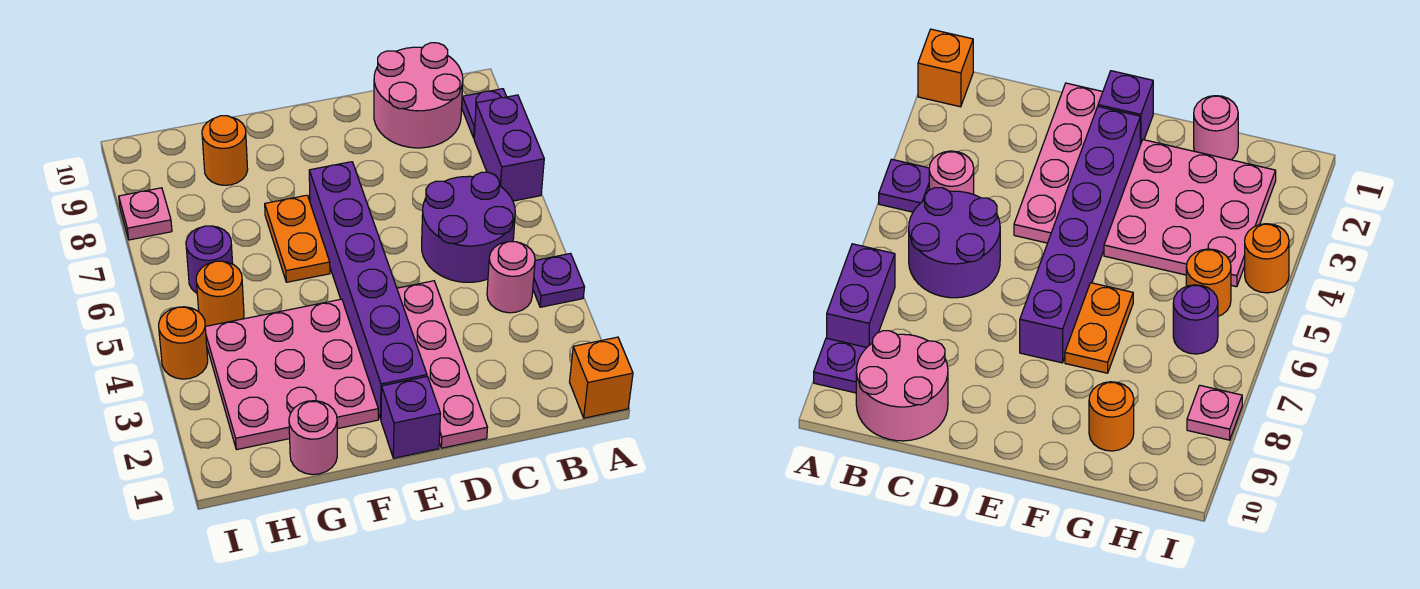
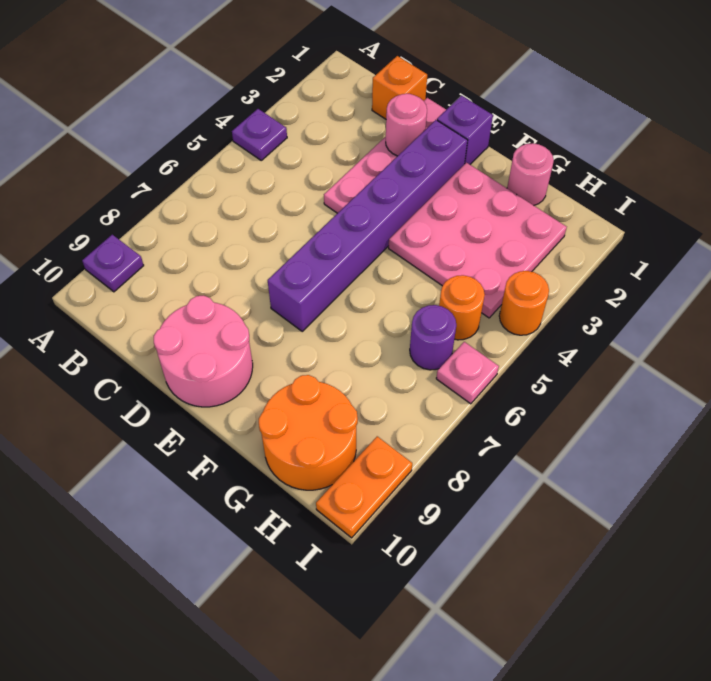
orange brick A1 level 1 -> orange brick C1 level 1
purple brick A7:A8 level 1 -> none
pink round brick B4 level 1 -> pink round brick D2 level 2
purple round brick B5:C6 level 1 -> none
pink round brick B9:C10 level 1 -> pink round brick D9:E10 level 1
orange plate F6:F7 level 1 -> orange plate I9:I10 level 1
orange round brick G9 level 1 -> orange round brick G9:H10 level 1
pink plate I8 level 1 -> pink plate I6 level 1

